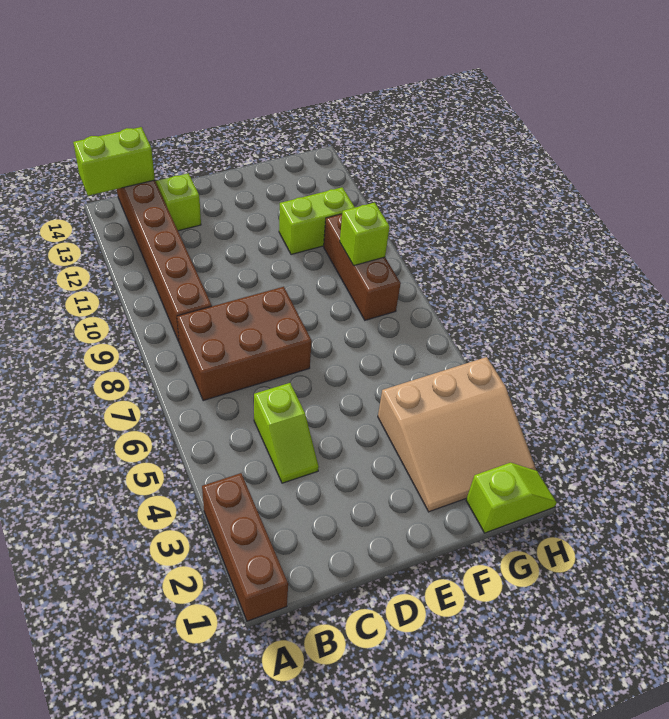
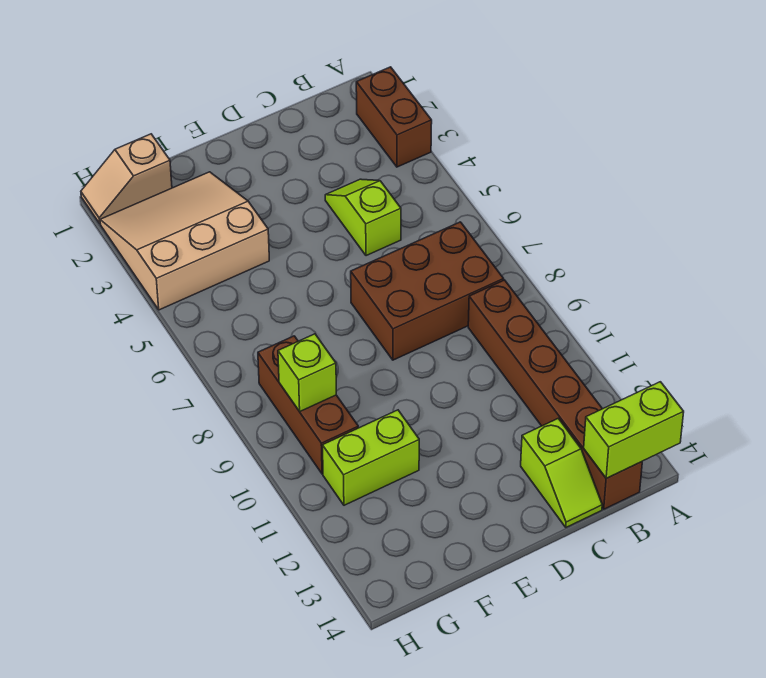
brown brick A1:A3 level 1 -> brown brick A2:A3 level 1
lime slope G1:H1 level 1 top G -> tan slope G1:H1 level 1 top G

